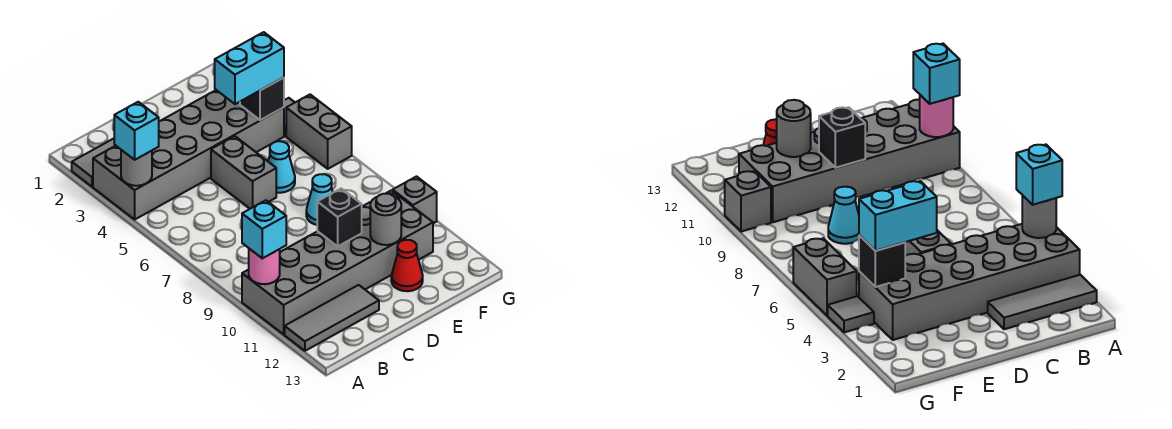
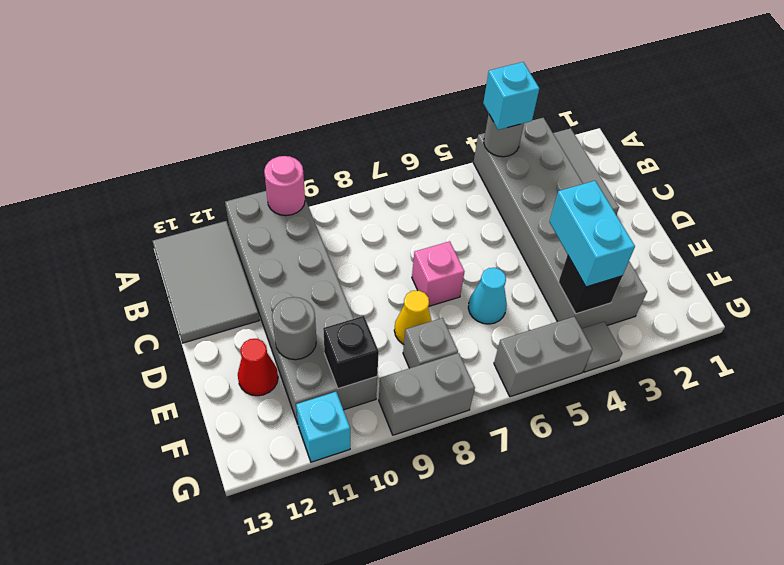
cyan brick A10 level 3 -> cyan brick G11 level 1
grey tile A12:C12 level 1 -> grey tile A12:C13 level 1
grey brick D5:D6 level 1 -> grey brick G8:G9 level 1
none -> pink brick D7 level 1
black brick D10 level 2 -> black brick F10 level 2
cyan cone E8 level 1 -> yellow cone E8 level 1
grey brick G10 level 1 -> grey brick F8 level 1

